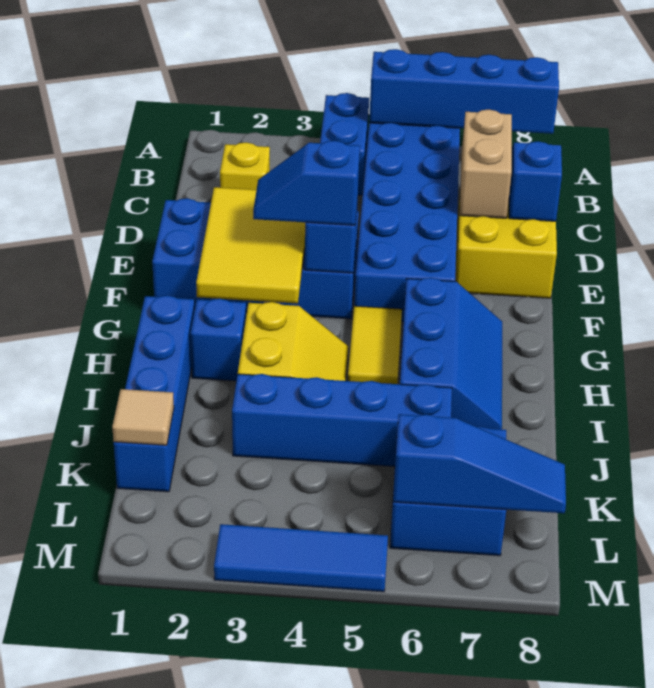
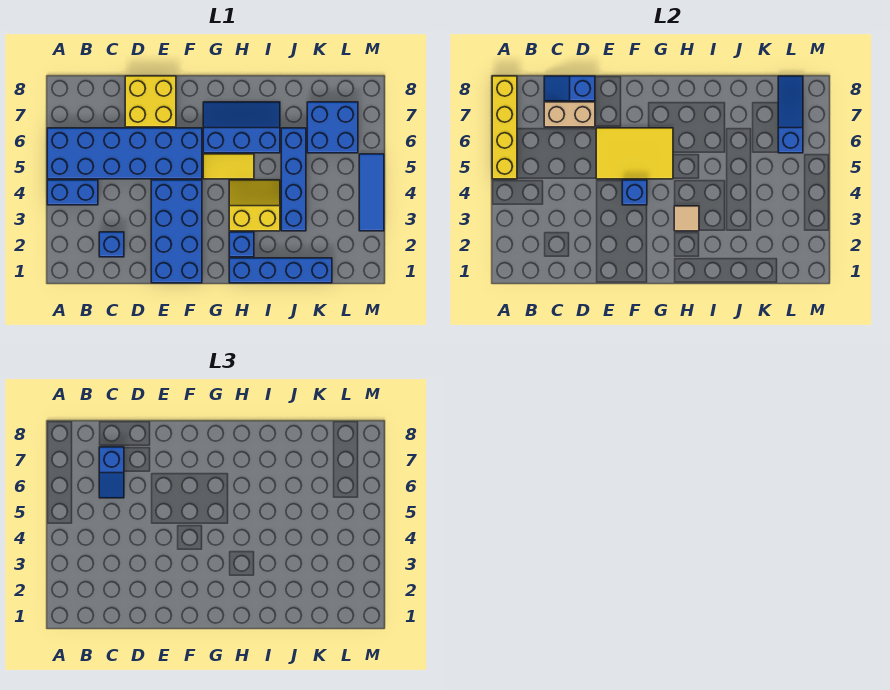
blue brick A5:A8 level 2 -> yellow brick A5:A8 level 2
yellow brick C2 level 1 -> blue brick C2 level 1
yellow tile E2:G3 level 2 -> yellow tile E5:G6 level 2
blue slope F3:F4 level 3 top 4 -> blue slope C6:C7 level 3 top 7
tan tile K1 level 2 -> tan tile H3 level 2

